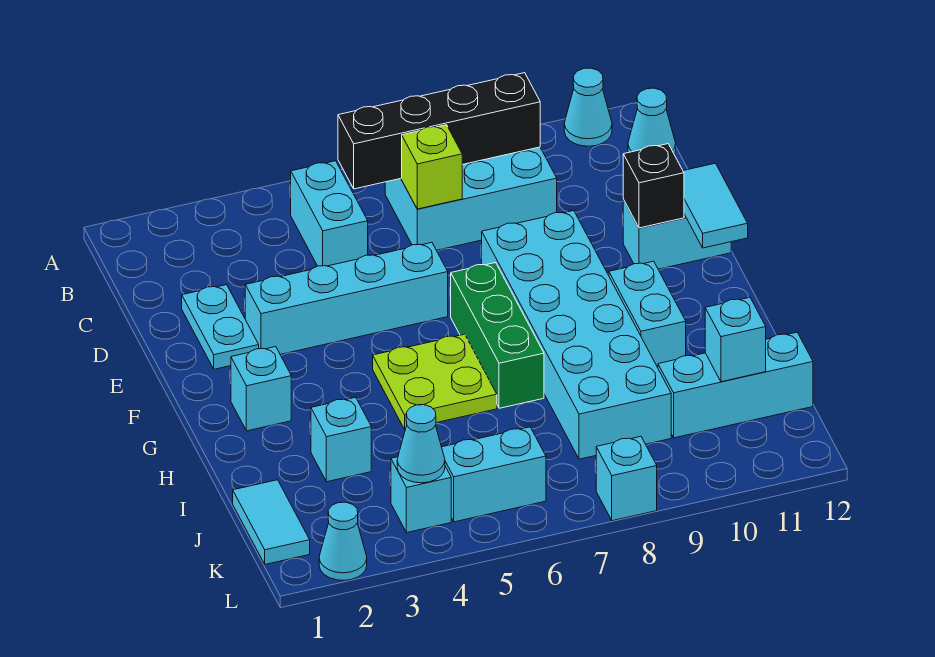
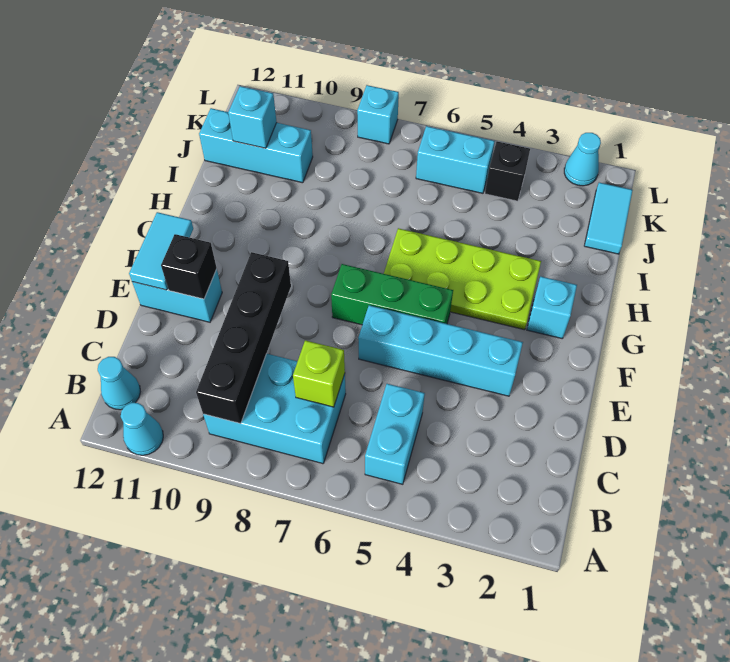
black brick B6:B9 level 2 -> black brick B9:E9 level 2
cyan plate D2:E2 level 1 -> none
cyan brick E8:J9 level 1 -> none
green brick F7:H7 level 1 -> green brick F5:F7 level 1
lime plate G5:H6 level 1 -> lime plate G3:H6 level 1
cyan brick G10:H10 level 1 -> none
cyan brick I3 level 1 -> none
cyan brick K4 level 1 -> black brick K4 level 1
cyan cone K4 level 2 -> none

